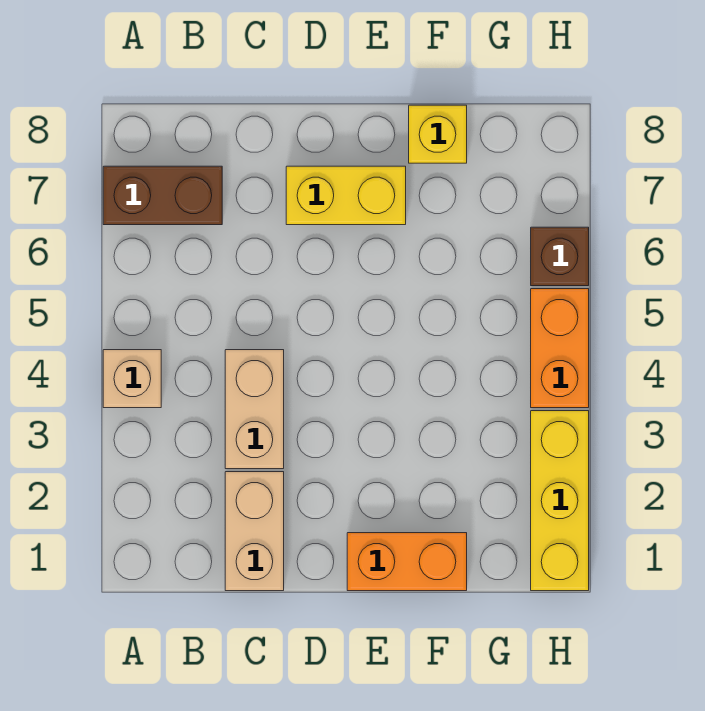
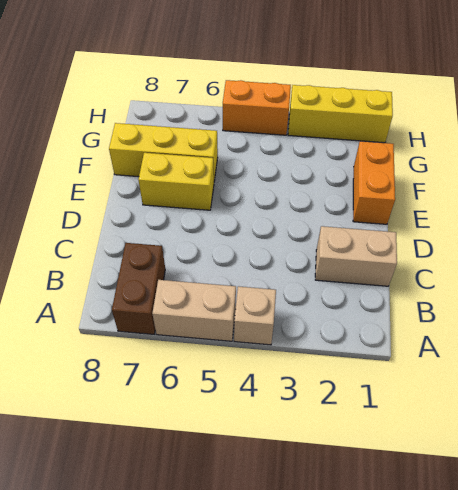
tan brick C3:C4 level 1 -> tan brick A5:A6 level 1
yellow brick D7:E7 level 1 -> yellow brick E6:E7 level 1
yellow brick F8 level 1 -> yellow brick F6:F8 level 1
brown brick H6 level 1 -> none

